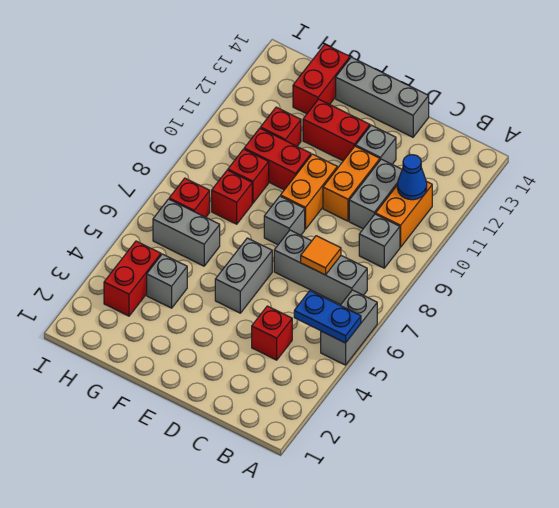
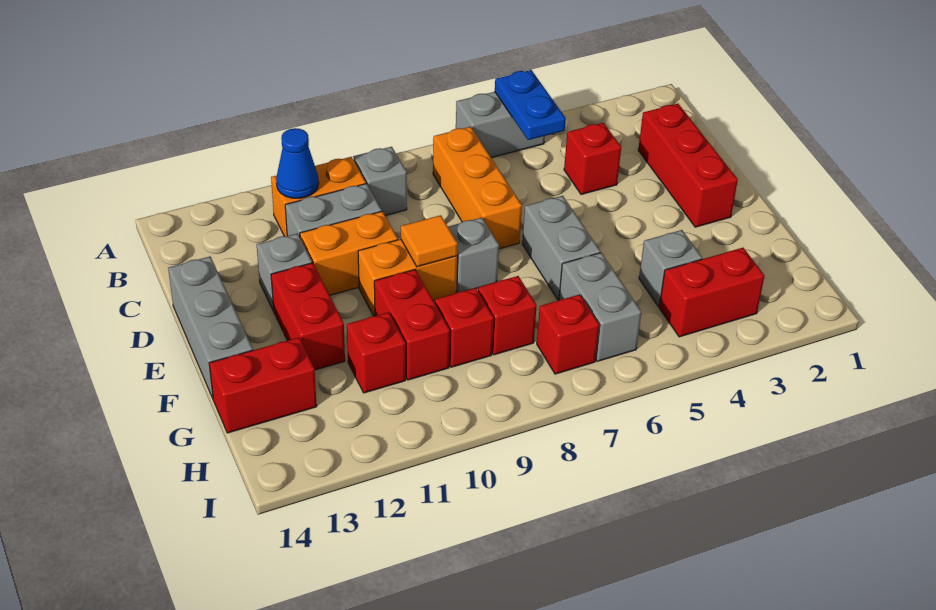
grey brick B7:D7 level 1 -> orange brick B7:D7 level 1
none -> red brick C2:E2 level 1
orange tile C7 level 2 -> orange tile E9 level 2
grey brick E5:E6 level 1 -> grey brick E6:F6 level 1

